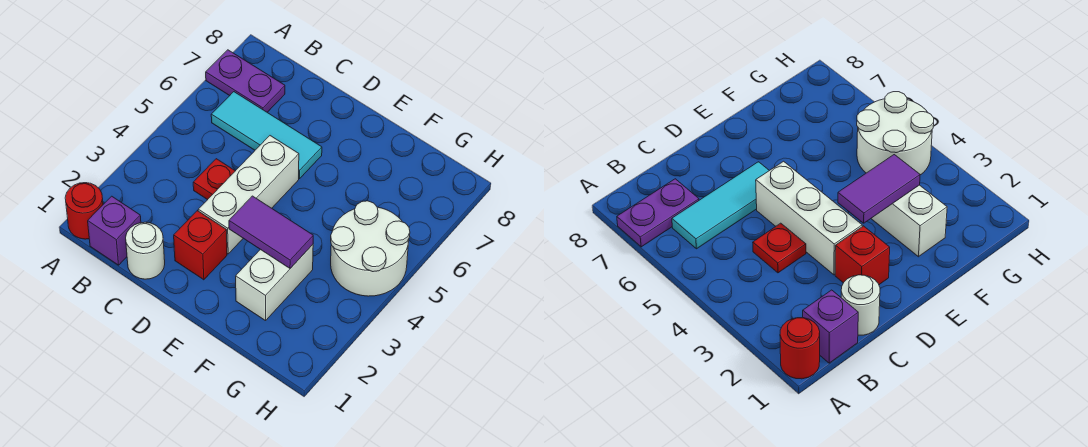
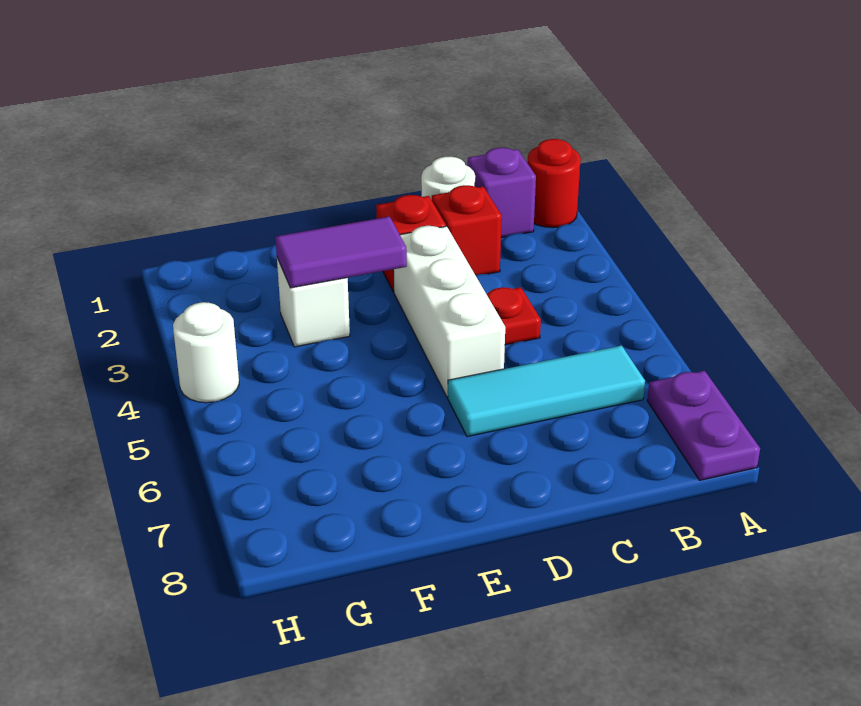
purple plate A7:B7 level 1 -> purple plate A7:A8 level 1
none -> red brick C2 level 1
white brick F2:F3 level 1 -> white brick F3 level 1
white round brick G4:H5 level 1 -> white round brick H4 level 1

